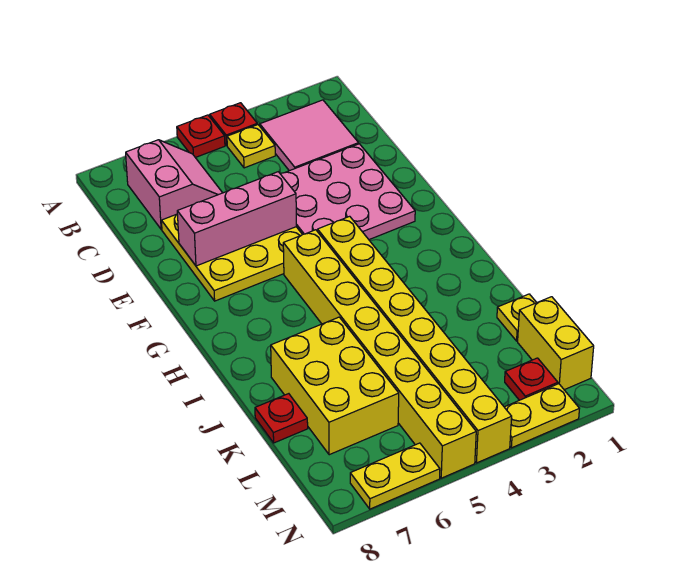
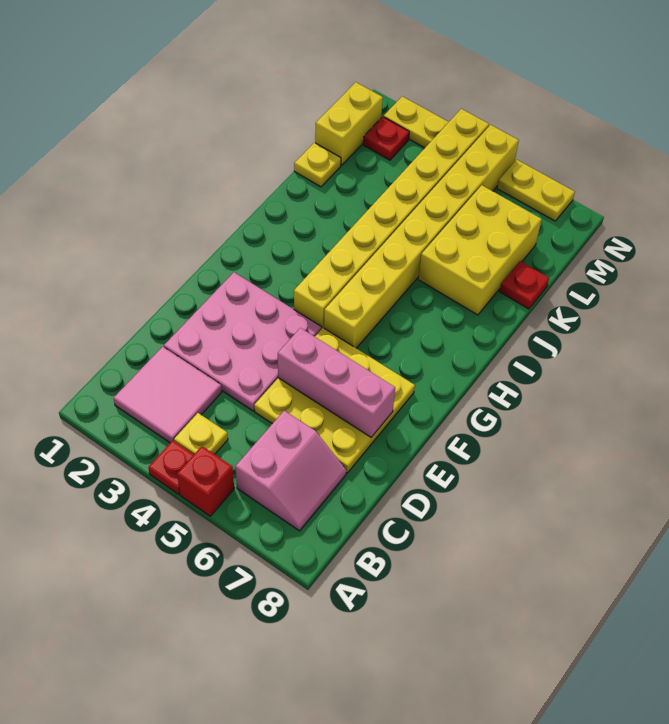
red plate A5 level 1 -> red brick A5 level 1
pink slope B6:C7 level 1 top 7 -> pink slope B6:C7 level 1 top 6

